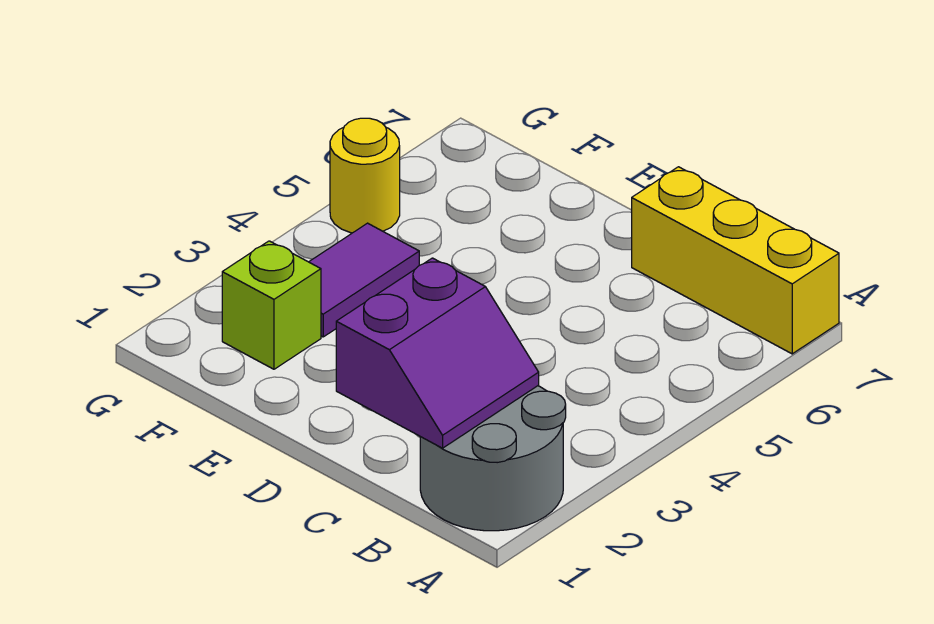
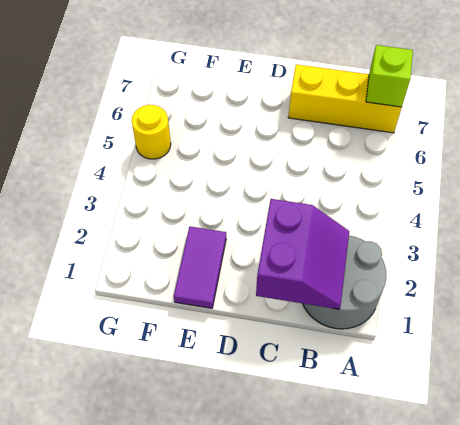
lime brick F2 level 1 -> lime brick A7 level 2
purple tile F3:F4 level 1 -> purple tile E1:E2 level 1

